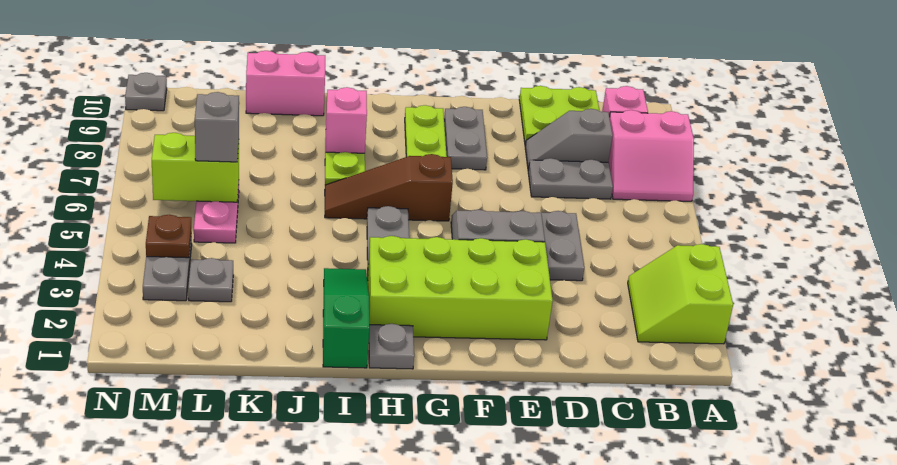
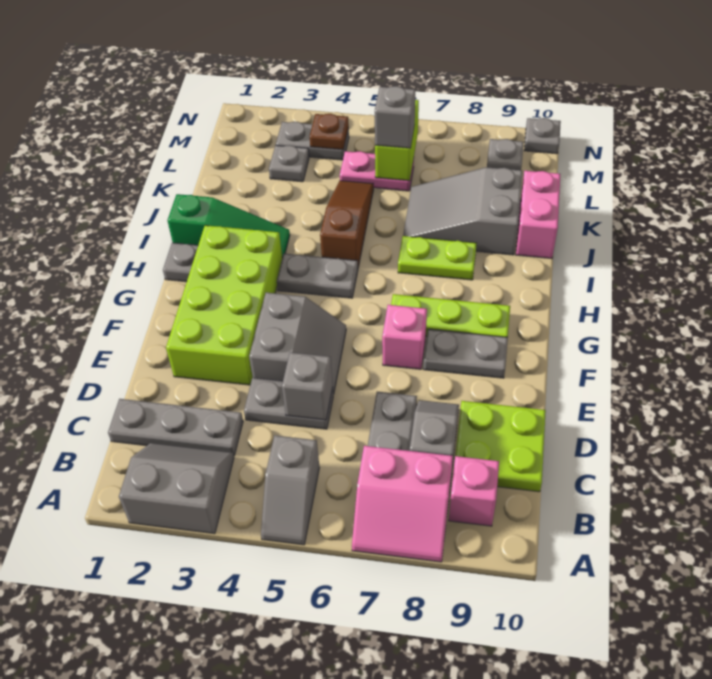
lime slope A2:B3 level 1 top A -> grey slope A2:B3 level 1 top A
none -> grey slope A5:B5 level 1 top B
pink slope A7:B8 level 1 top 8 -> pink slope A7:B8 level 1 top B
none -> grey plate C1:C3 level 1
none -> grey brick D5 level 2
brown slope G6:I6 level 1 top G -> brown slope I5:K5 level 1 top I
pink brick I8 level 2 -> pink brick F7 level 1
none -> grey slope J7:K9 level 1 top 9
none -> grey plate M9 level 1

